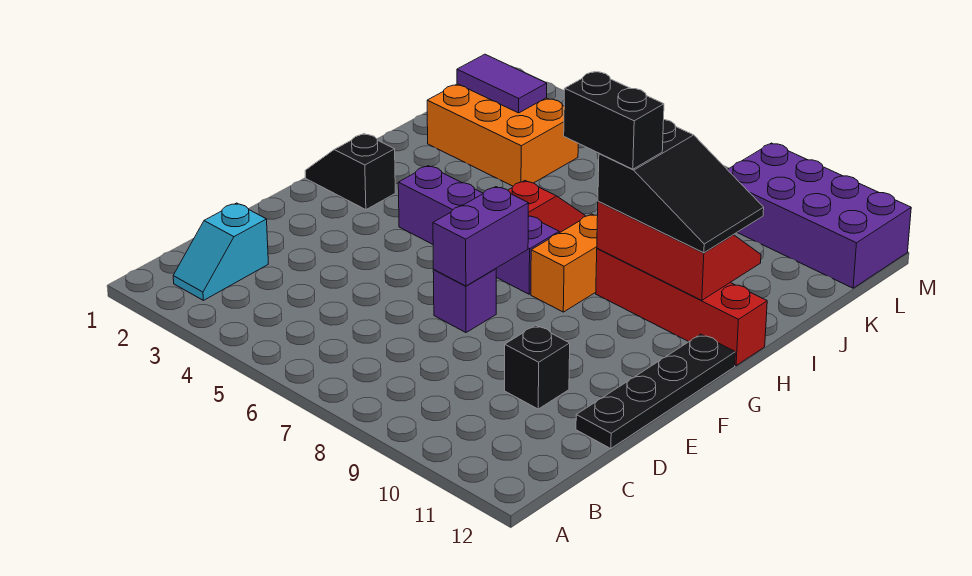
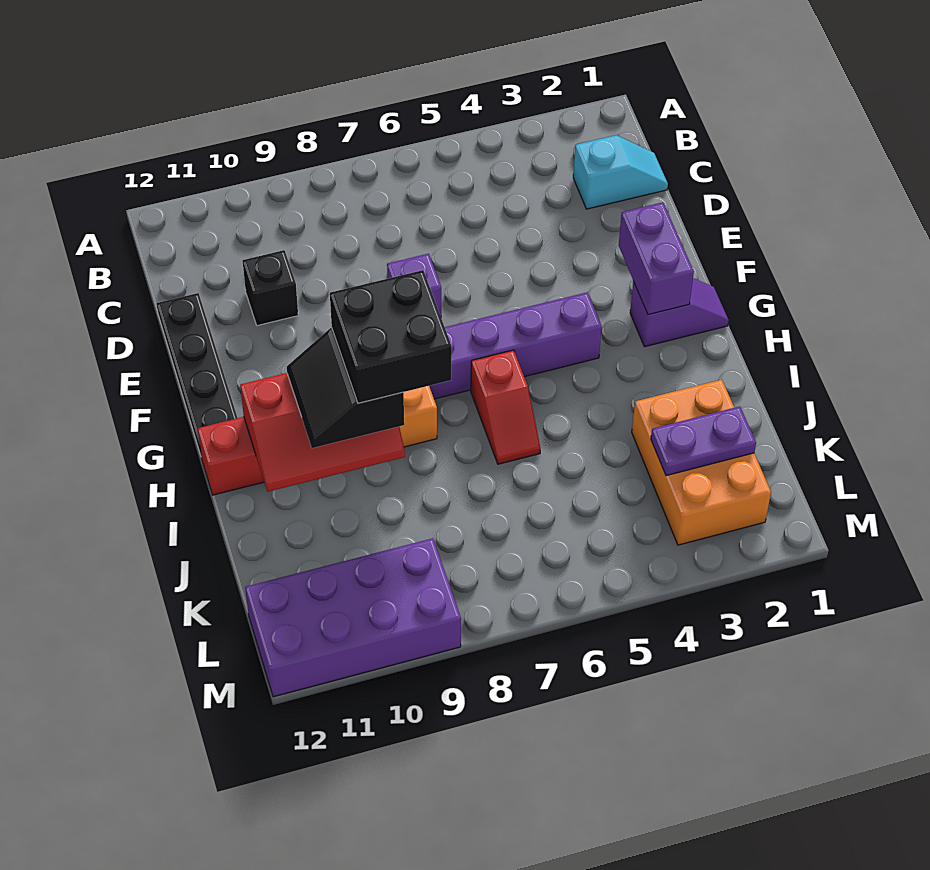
cyan slope B2:C2 level 1 top C -> cyan slope C1:C2 level 1 top 2
purple brick E7:F7 level 2 -> purple brick F2:G2 level 2
black slope G1:G2 level 1 top 2 -> purple slope G1:G2 level 1 top 2
black brick H8:H9 level 4 -> black brick H8:I9 level 4
black slope H9:I11 level 3 top 9 -> black slope H9:I10 level 3 top 9
orange brick J2:K4 level 1 -> orange brick J2:L3 level 1
purple tile K2:K3 level 2 -> purple plate K2:K3 level 2

